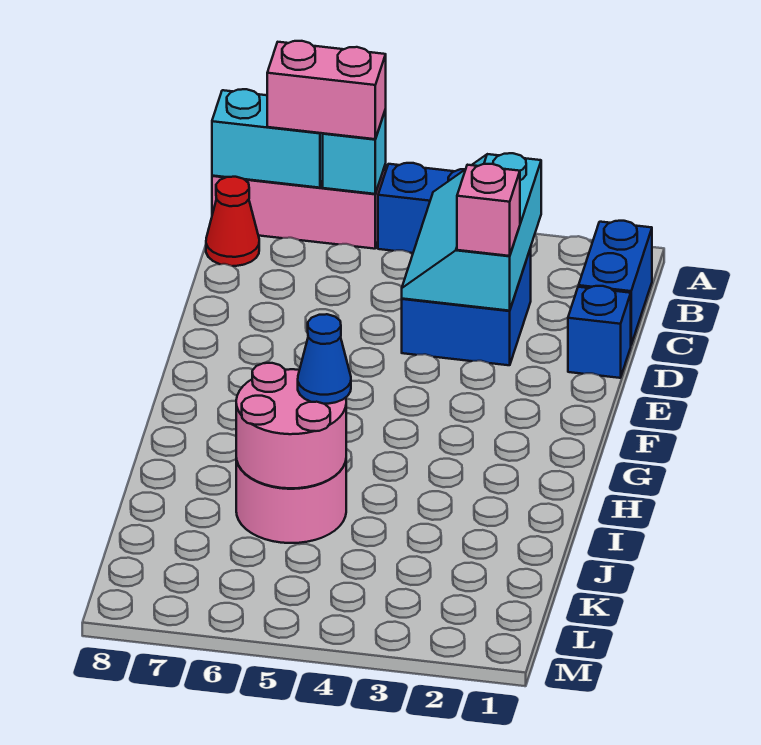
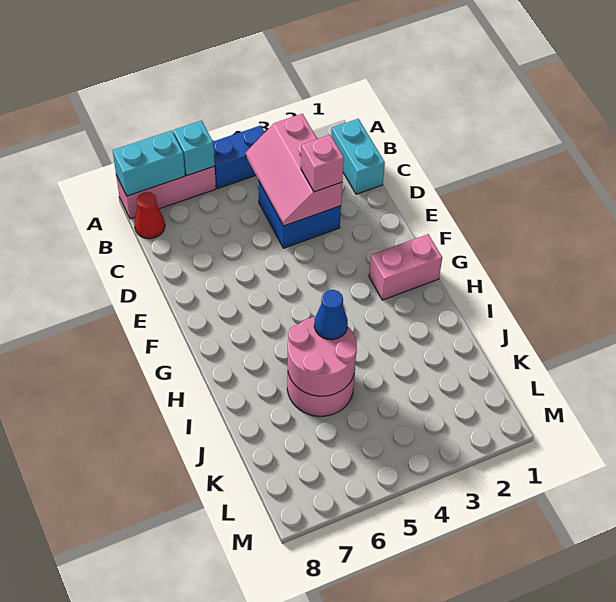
pink brick A6:A7 level 3 -> pink brick G1:G2 level 1
blue brick B1:C1 level 1 -> cyan brick B1:C1 level 1
cyan slope B3:D4 level 2 top 3 -> pink slope B3:D4 level 2 top 3
blue brick D1 level 1 -> none

